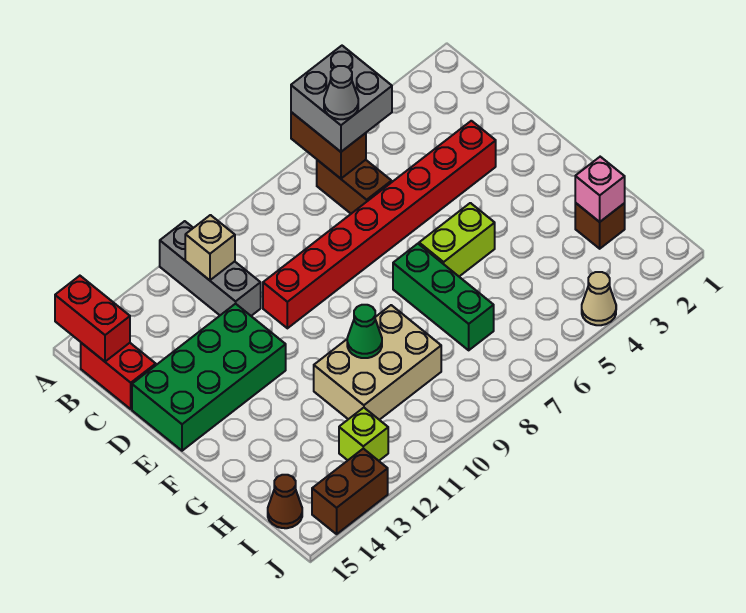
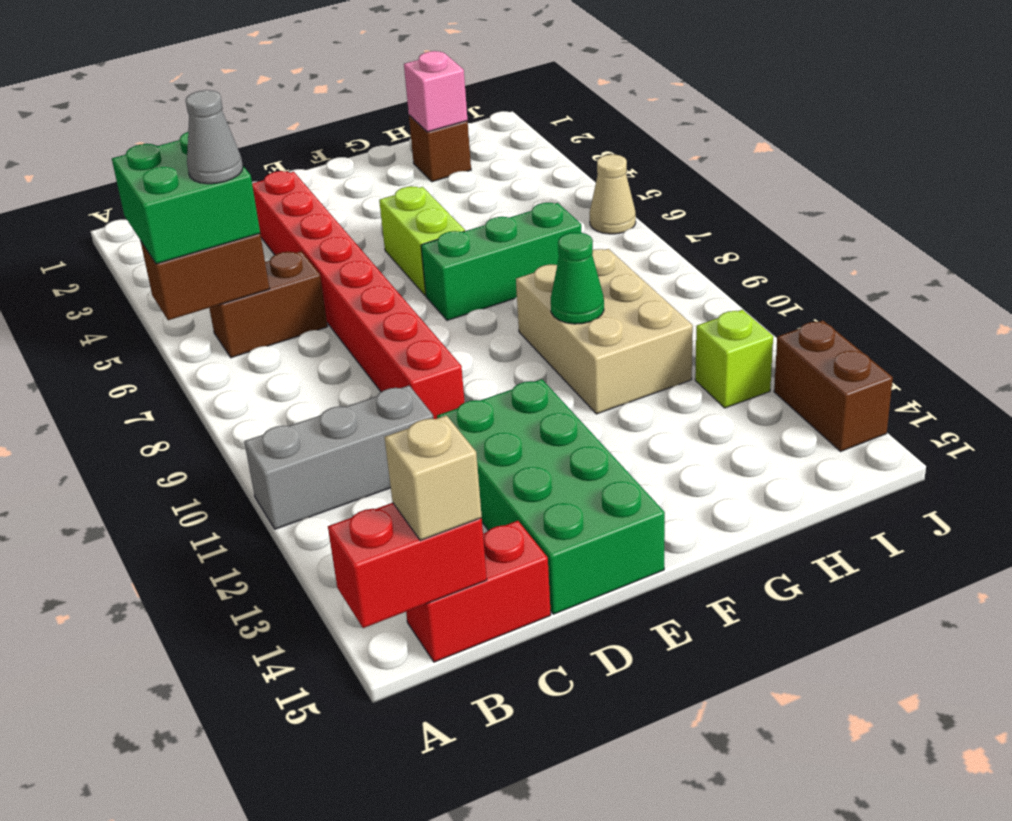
grey brick A5:B6 level 3 -> green brick A5:B6 level 3
tan brick B11 level 2 -> tan brick B15 level 3
brown cone I15 level 1 -> none
tan cone J4 level 1 -> tan cone J6 level 1

